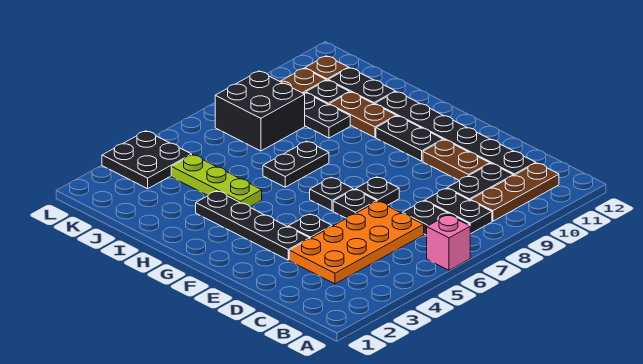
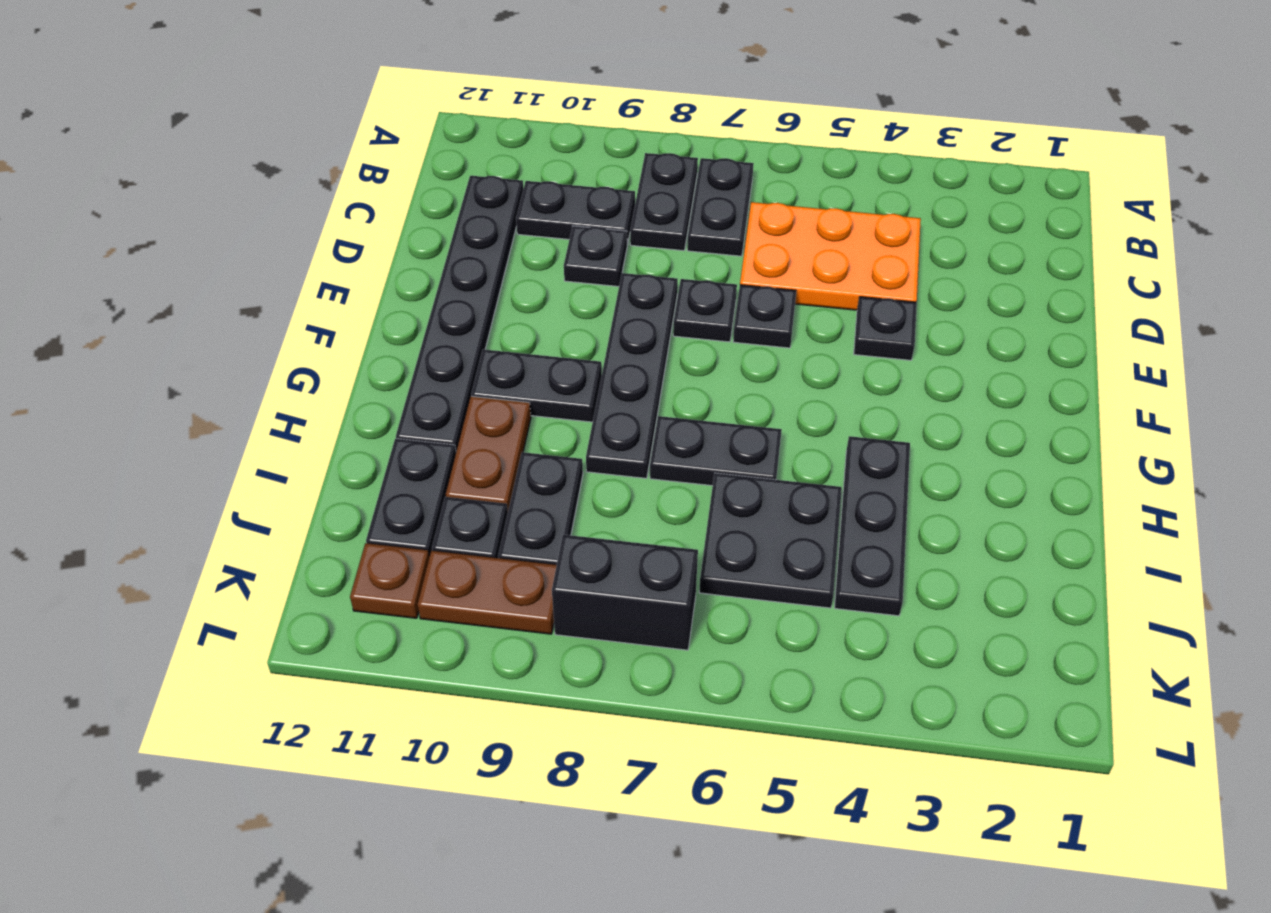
pink brick A6 level 1 -> none
brown plate B9:B11 level 1 -> none
orange plate C3:D6 level 1 -> orange plate C4:D6 level 1
brown plate D10:E10 level 1 -> none
black plate E3:H3 level 1 -> black plate E8:H8 level 1
black plate F6 level 1 -> black plate D9 level 1
black plate F10:G10 level 1 -> black plate G9:G10 level 1
lime plate H4:J4 level 1 -> black plate H4:J4 level 1
black brick J7:K8 level 1 -> black brick K7:K8 level 1
black plate K3:L4 level 1 -> black plate I5:J6 level 1

